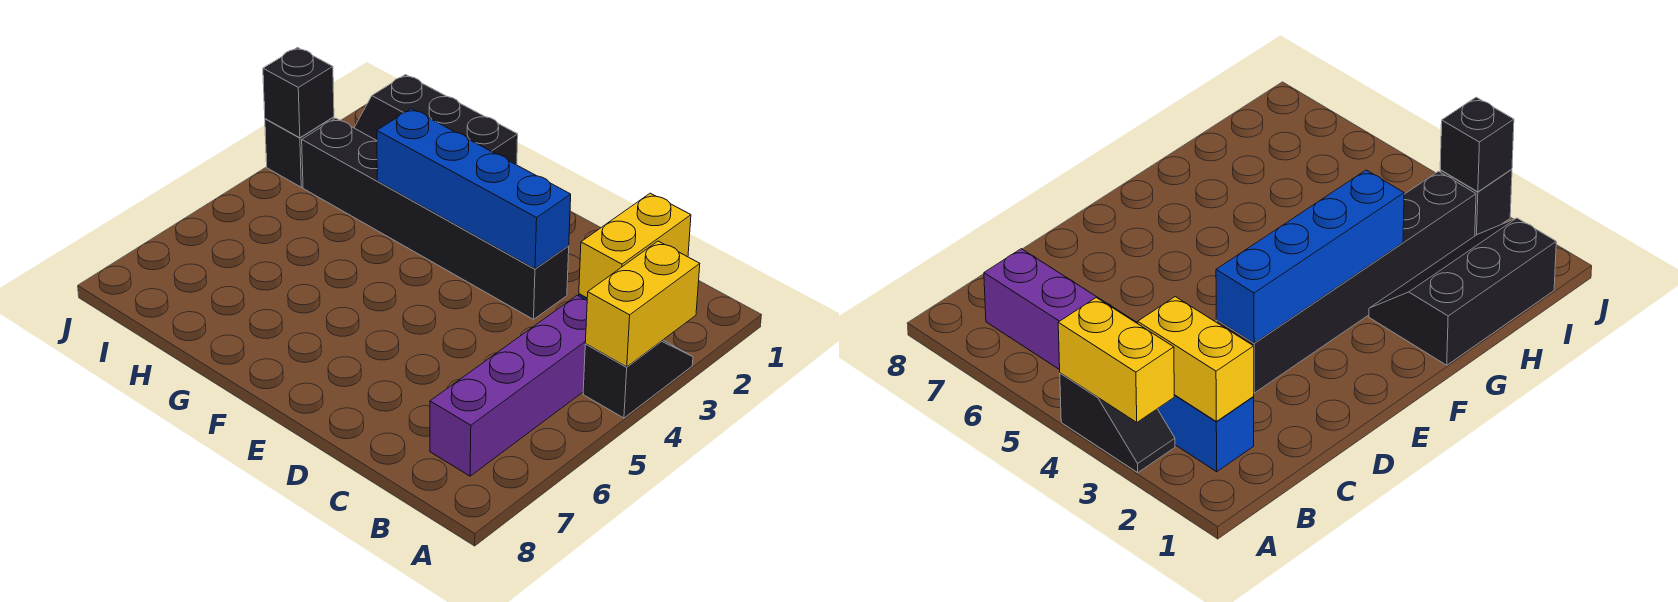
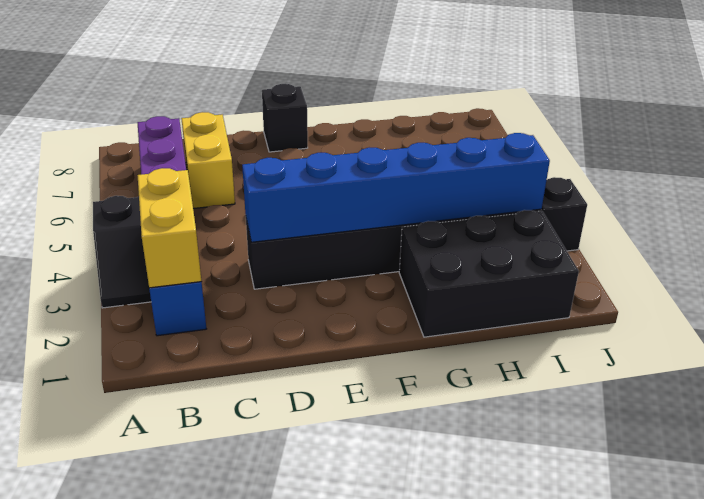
yellow brick A3:A4 level 2 -> yellow brick C6:C7 level 1
blue brick D3:G3 level 2 -> blue brick D3:I3 level 2
black slope G1:I2 level 1 top 1 -> black brick G1:I2 level 1
black brick J3 level 2 -> black brick E8 level 1

